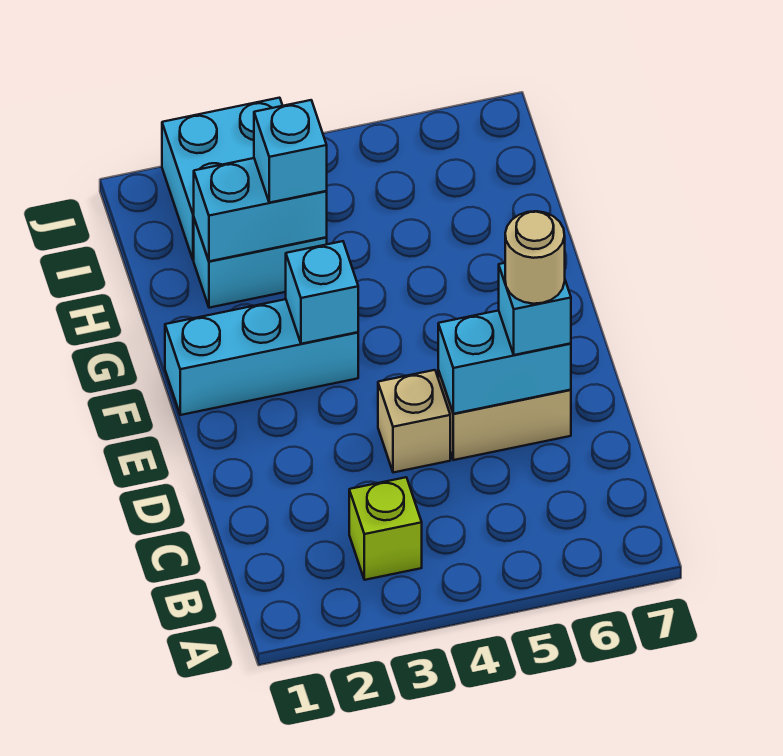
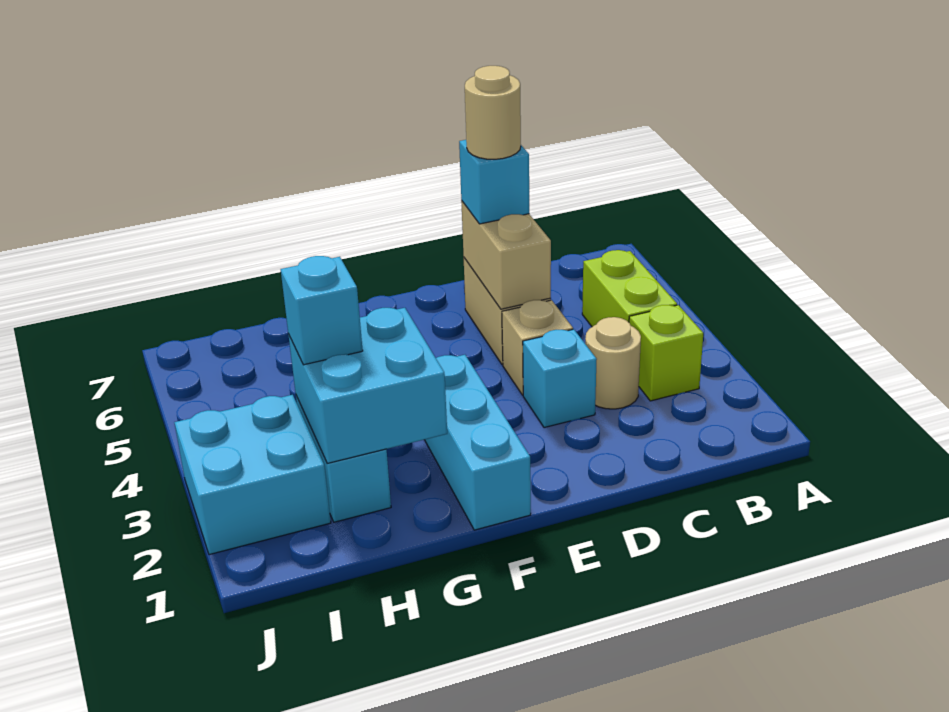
none -> lime brick B4:B5 level 1
none -> tan round brick C3 level 1
cyan brick D5:D6 level 2 -> tan brick D5:D6 level 2
cyan brick F3 level 2 -> cyan brick D3 level 1
cyan brick H2:H3 level 2 -> cyan brick G2:H3 level 2

